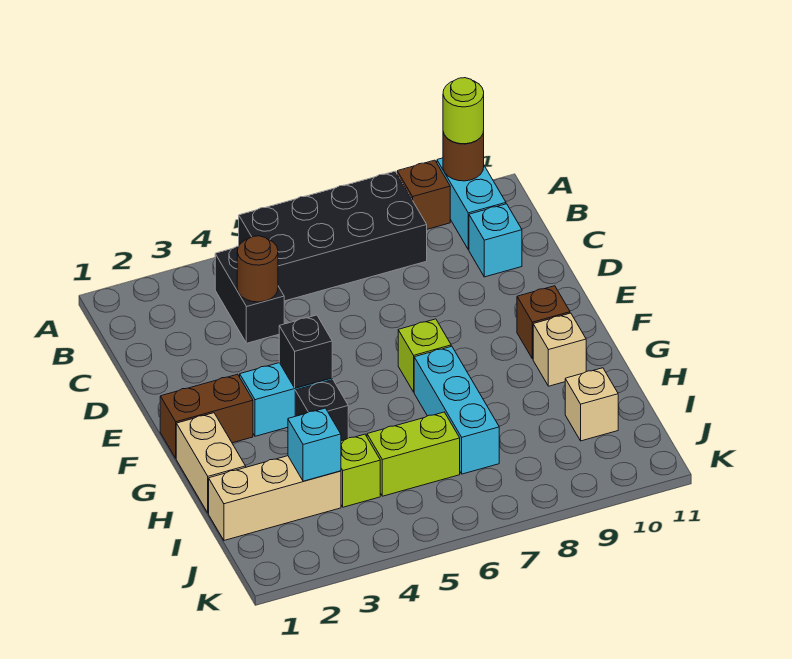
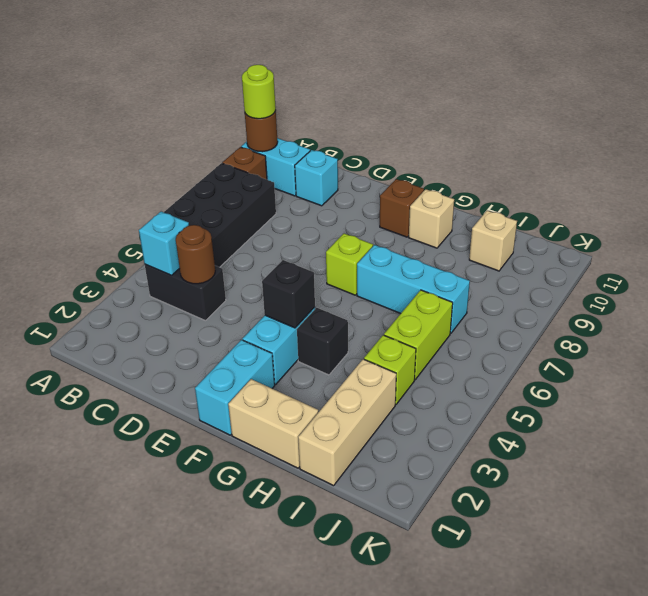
brown brick F1:F2 level 1 -> cyan brick F1:F2 level 1
cyan brick I3 level 2 -> cyan brick B4 level 2

